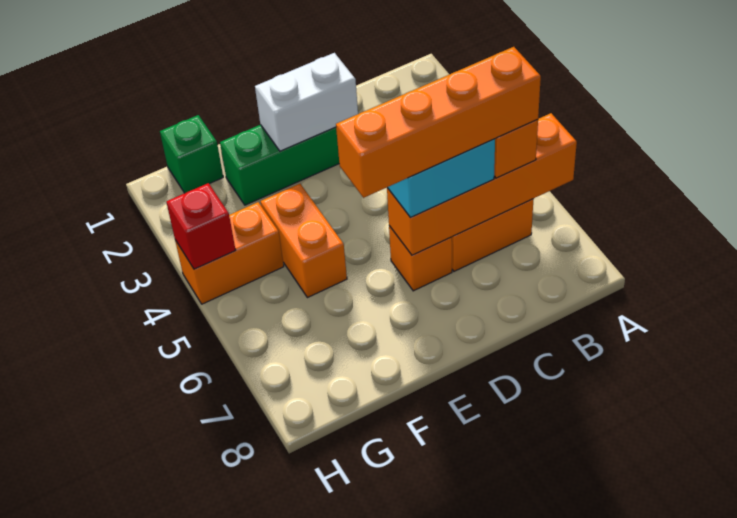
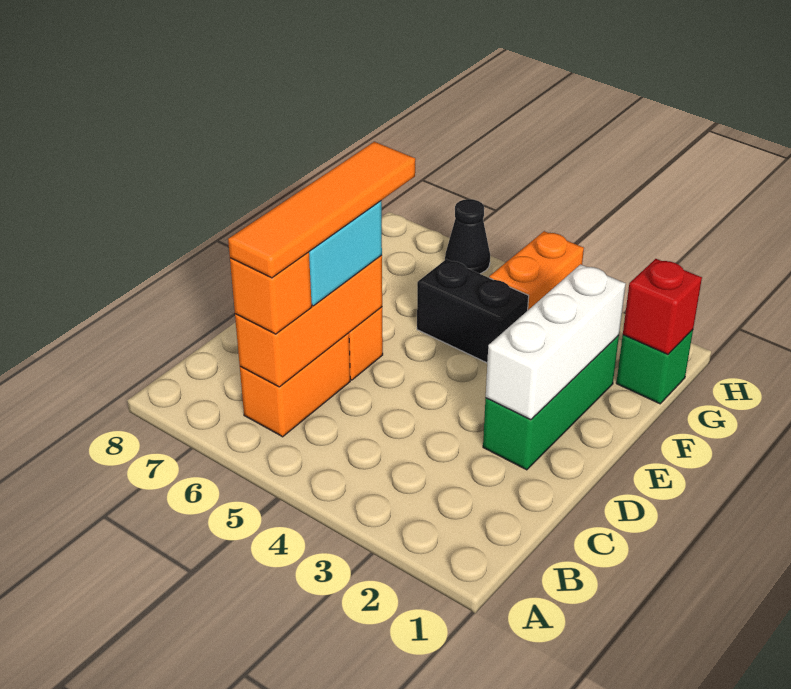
orange brick A6:D6 level 2 -> orange brick B6:D6 level 2
orange brick B6:E6 level 4 -> orange tile B6:E6 level 4
white brick D2:E2 level 2 -> white brick D2:F2 level 2
orange brick F4:F5 level 1 -> black brick F4:F5 level 1
red brick H4 level 2 -> red brick G1 level 2
none -> black cone H6 level 1

